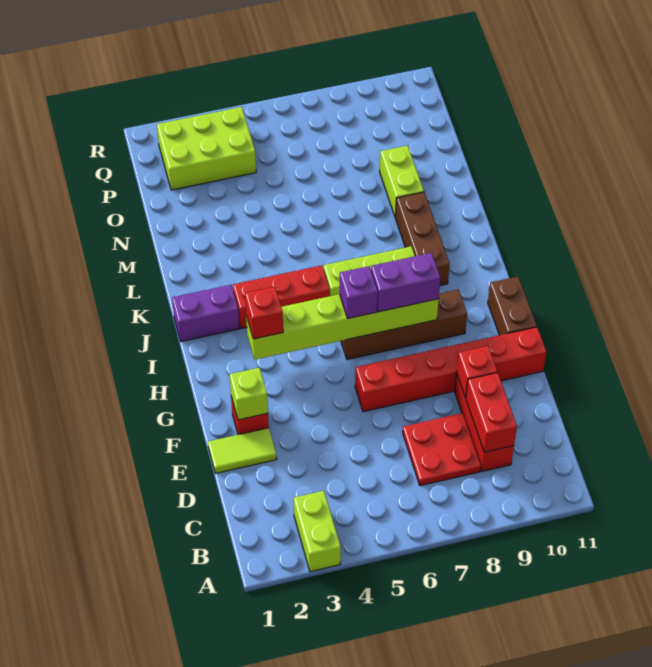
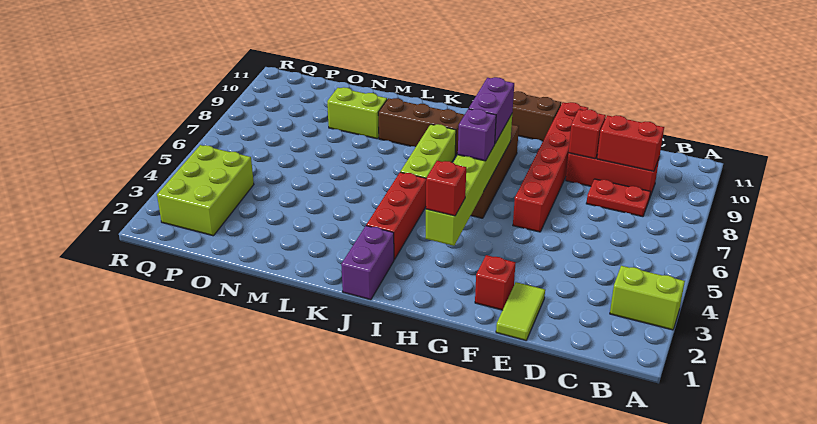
red plate C7:D8 level 1 -> red plate C8:D8 level 1
lime brick F2 level 2 -> none

